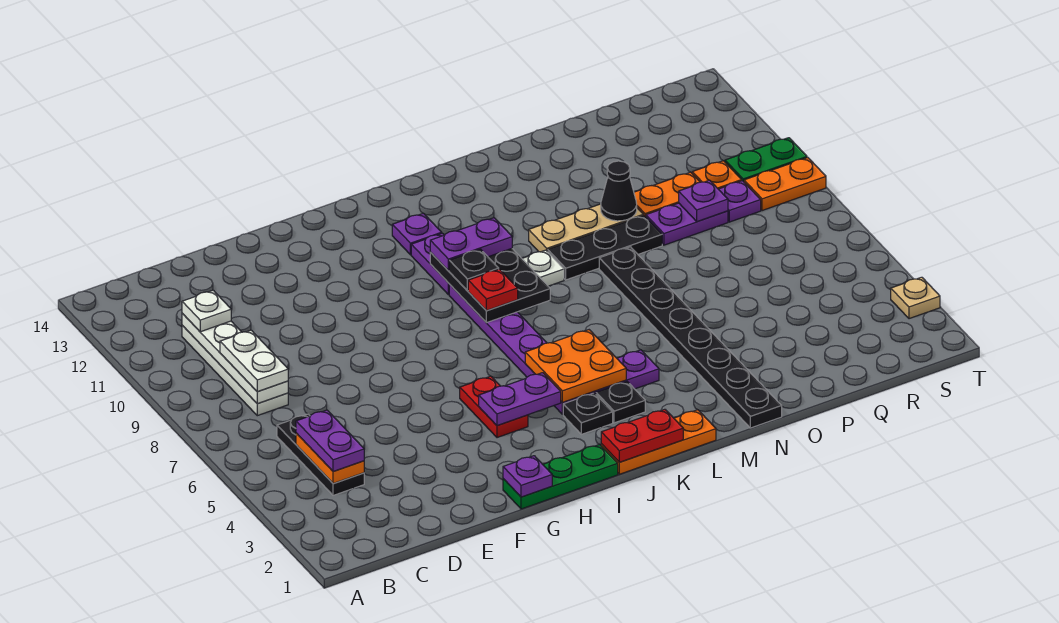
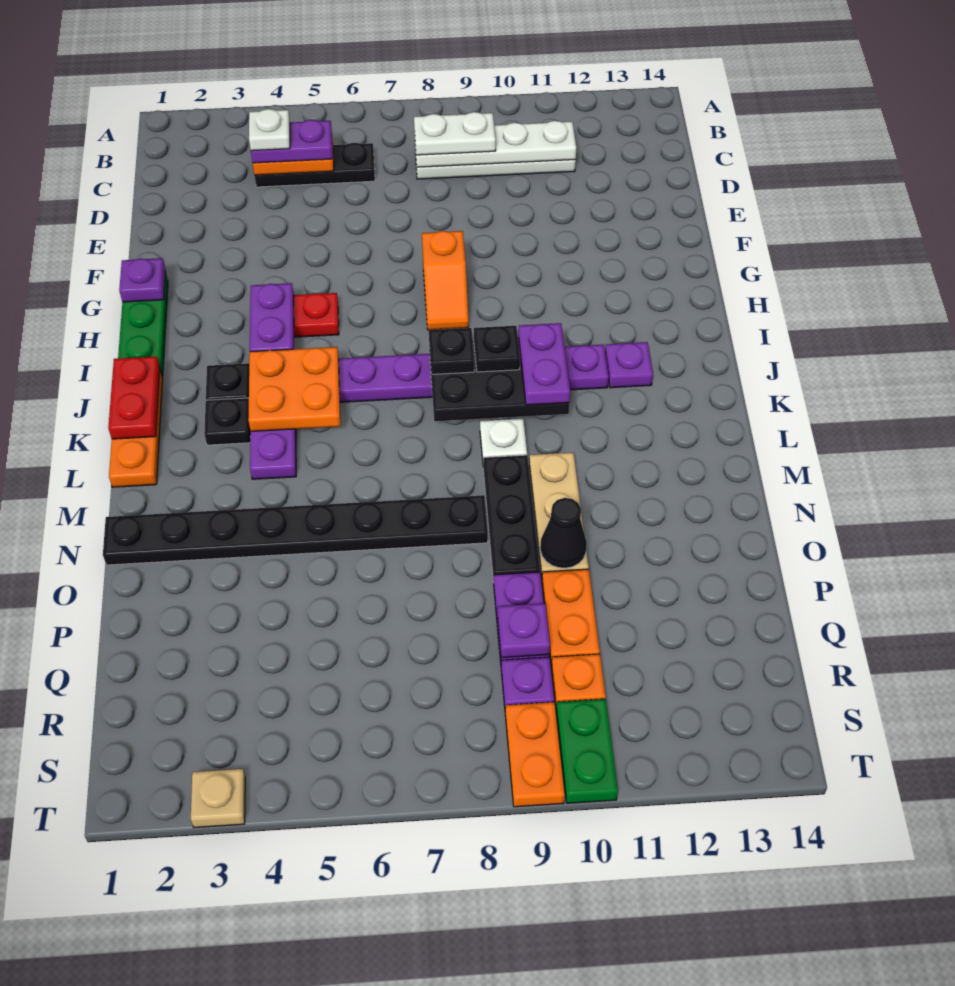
white plate C11 level 3 -> white plate C4 level 4
none -> orange slope G8:H8 level 1 top G
red plate J8 level 3 -> black plate J8 level 3

